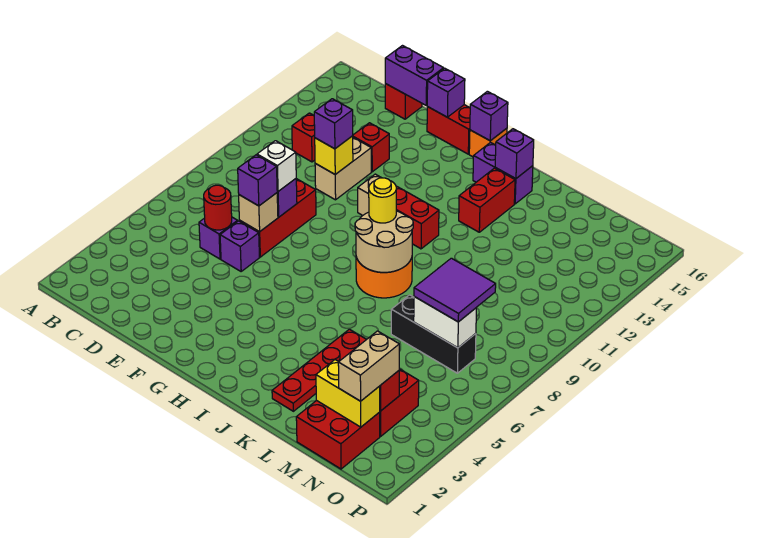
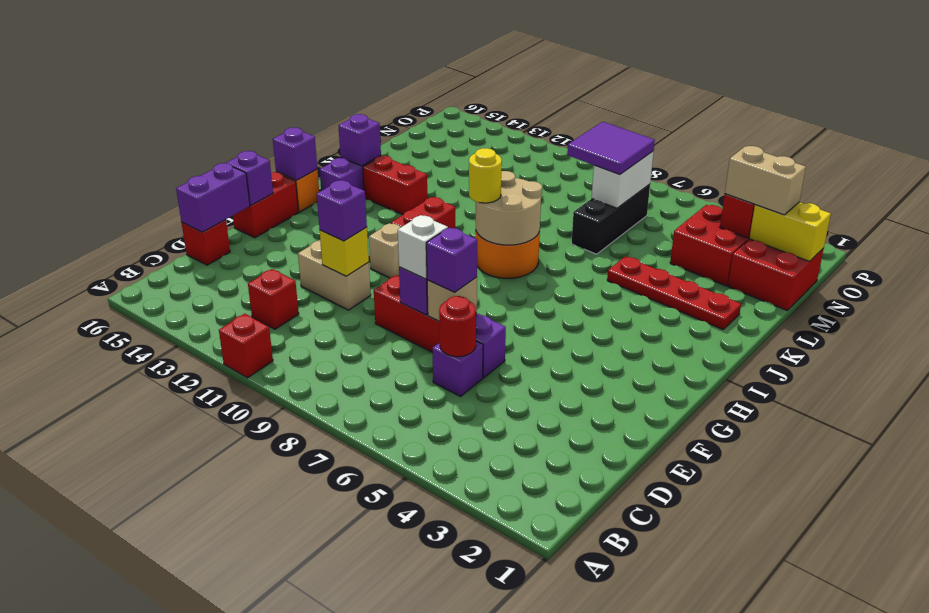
red brick E13 level 1 -> red brick A11 level 1
yellow brick M2:N2 level 2 -> yellow brick N1:N2 level 2

